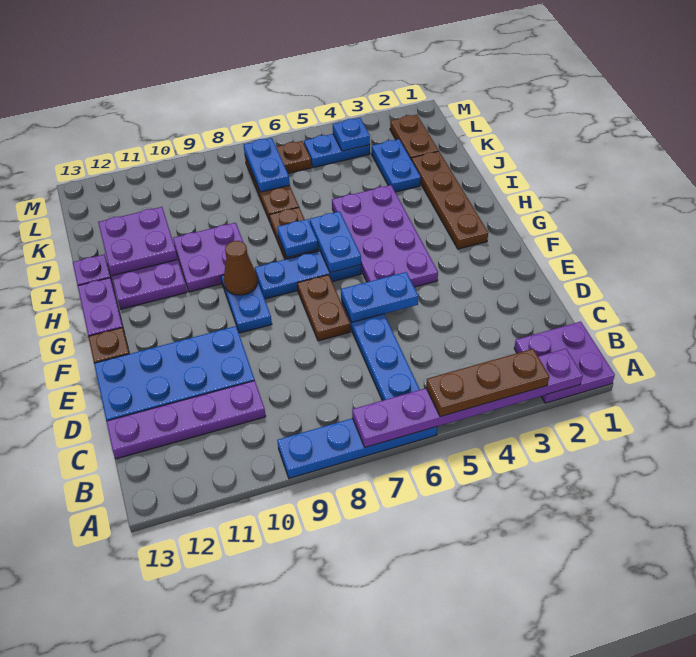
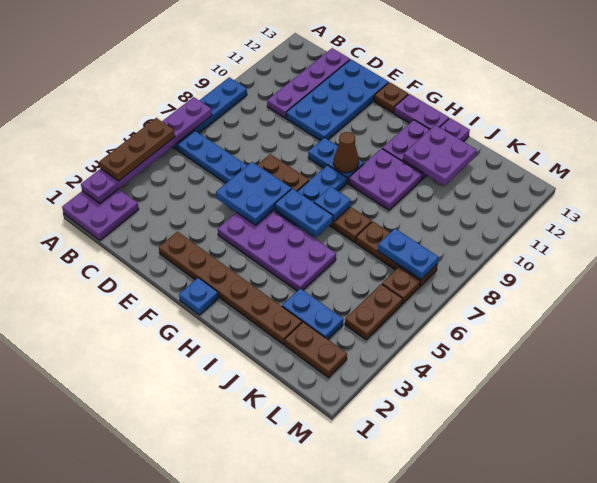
blue plate E5:E6 level 2 -> blue plate E5:F6 level 2
brown plate G2:J2 level 1 -> brown plate E2:J2 level 1
blue plate L4:L5 level 1 -> brown plate L4:L5 level 1
blue plate L4 level 2 -> blue plate G1 level 1

